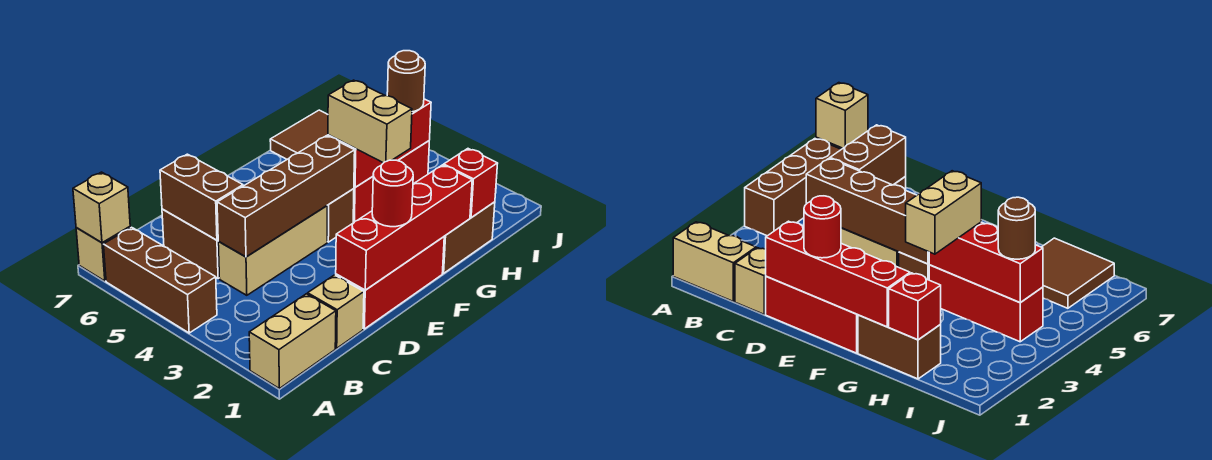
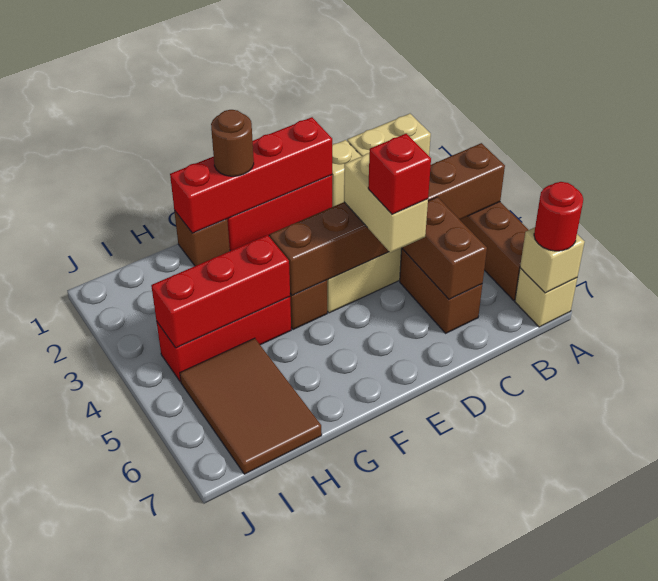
brown brick C4:F4 level 2 -> brown brick A4:F4 level 2
red round brick E1 level 3 -> red round brick A7 level 3
brown brick G1:H1 level 1 -> brown brick G1 level 1
tan brick G3:G4 level 3 -> tan brick D4:D5 level 3
red brick H1 level 2 -> red brick D5 level 4
brown tile H6:I7 level 1 -> brown tile H5:I7 level 1
brown round brick I4 level 3 -> brown round brick F1 level 3

